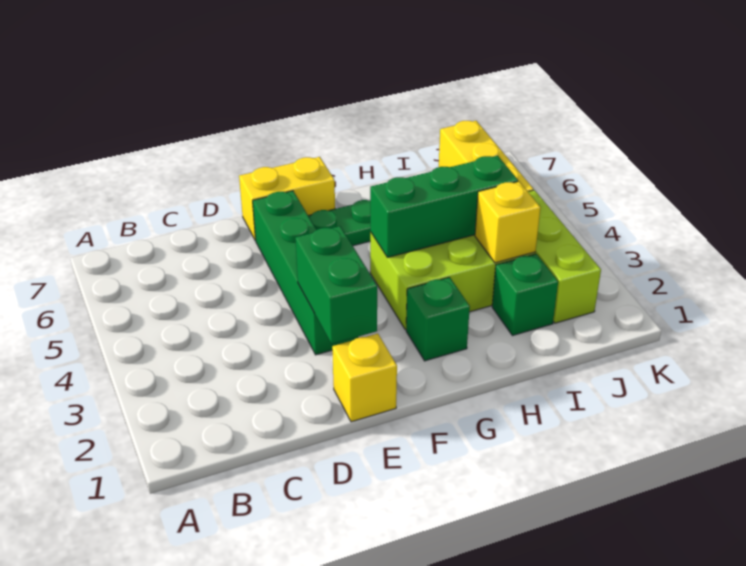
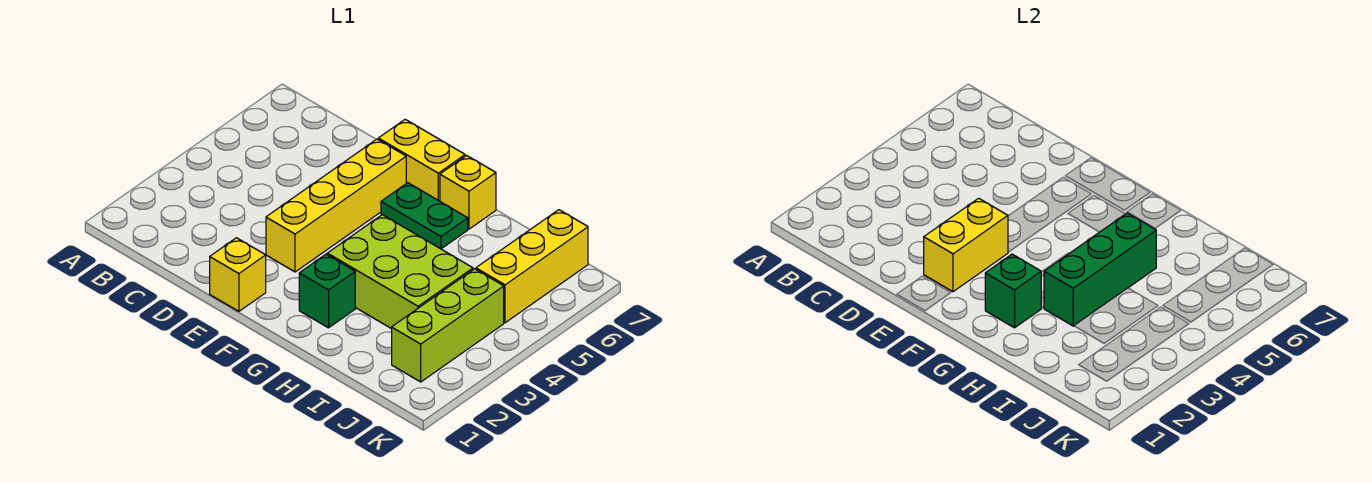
green brick E2:E3 level 2 -> yellow brick E2:E3 level 2
green brick E3:E6 level 1 -> yellow brick E3:E6 level 1
green brick G4:I4 level 2 -> green brick H3:H5 level 2
green brick I2 level 1 -> green brick G2 level 2
yellow brick I3 level 2 -> yellow brick G7 level 1

